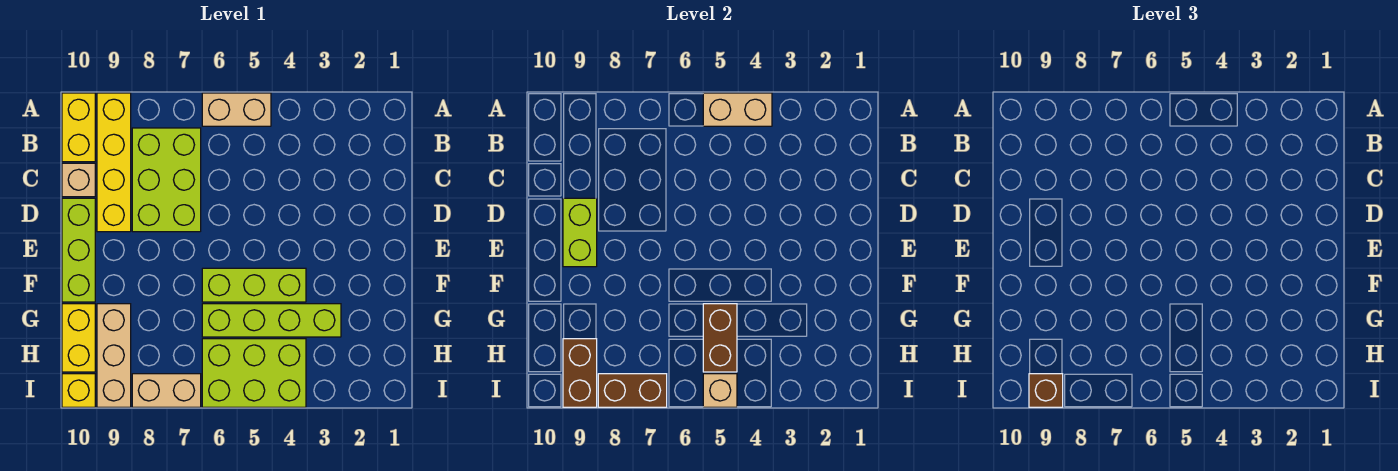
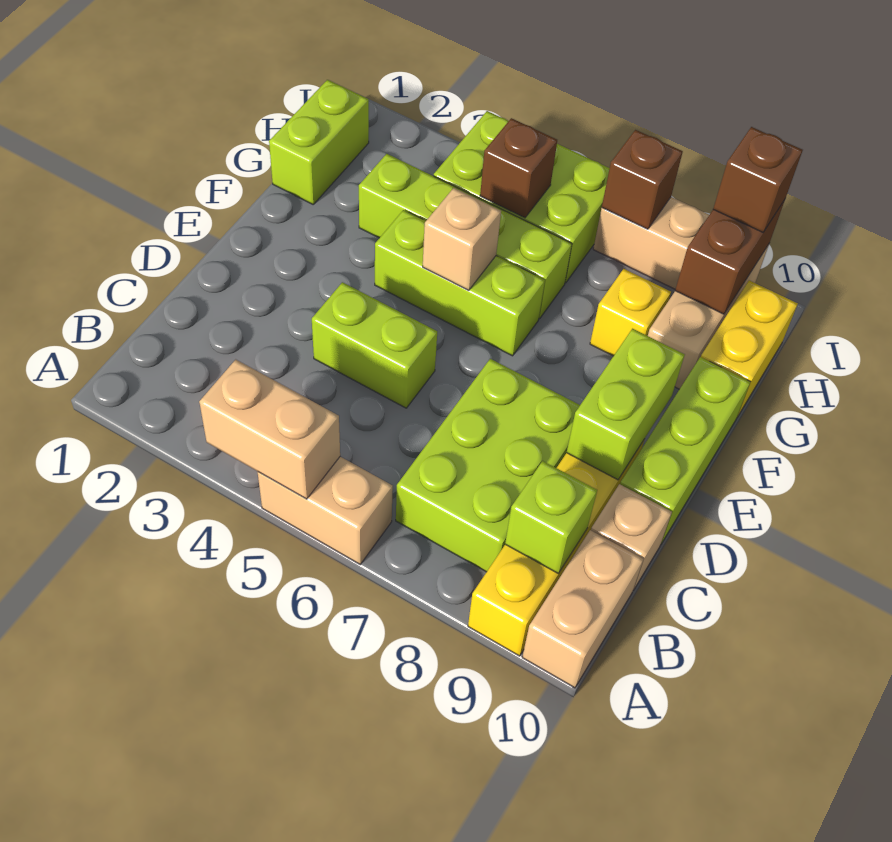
yellow brick A10:B10 level 1 -> tan brick A10:B10 level 1
none -> lime brick B9 level 2
none -> lime brick D4:D5 level 1
none -> lime brick G1:H1 level 1
brown brick G5:H5 level 2 -> brown brick H5 level 2
tan brick I5 level 2 -> tan brick F5 level 2
brown brick I7:I8 level 2 -> brown brick I7 level 2
yellow brick I10 level 1 -> yellow brick G8 level 1

